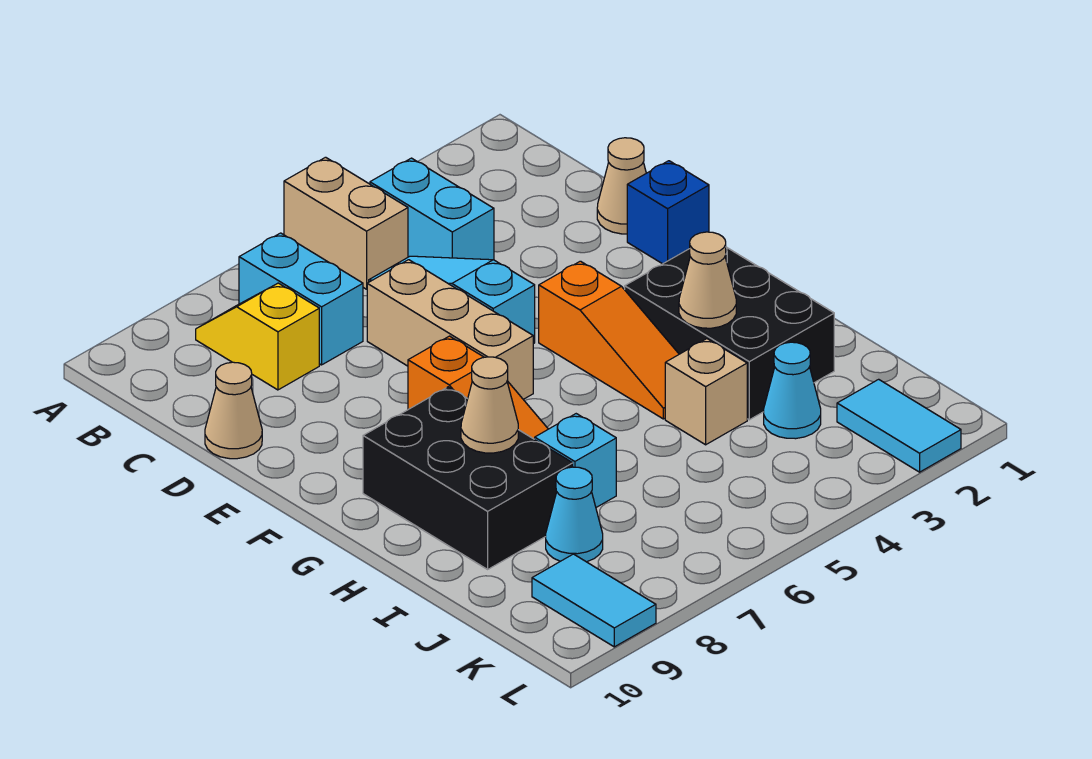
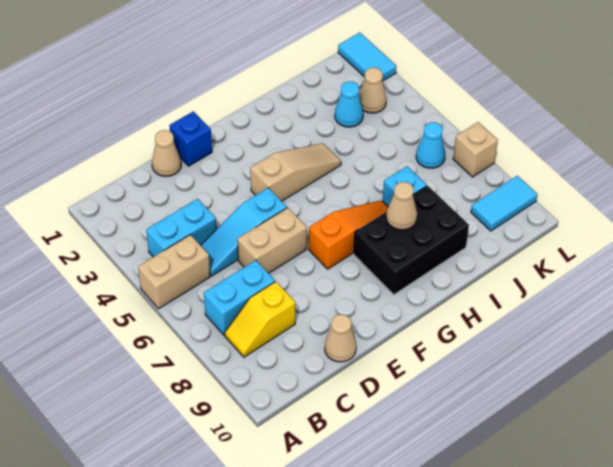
tan brick D6:F6 level 1 -> tan brick D6:E6 level 1
orange slope F4:H4 level 1 top F -> tan slope F4:H4 level 1 top F
black brick G2:I3 level 1 -> none
tan cone H3 level 2 -> tan cone K3 level 1
tan brick I4 level 1 -> tan brick L7 level 1
cyan cone J8 level 1 -> cyan cone K6 level 1
cyan tile K2:L2 level 1 -> cyan tile L1:L2 level 1

